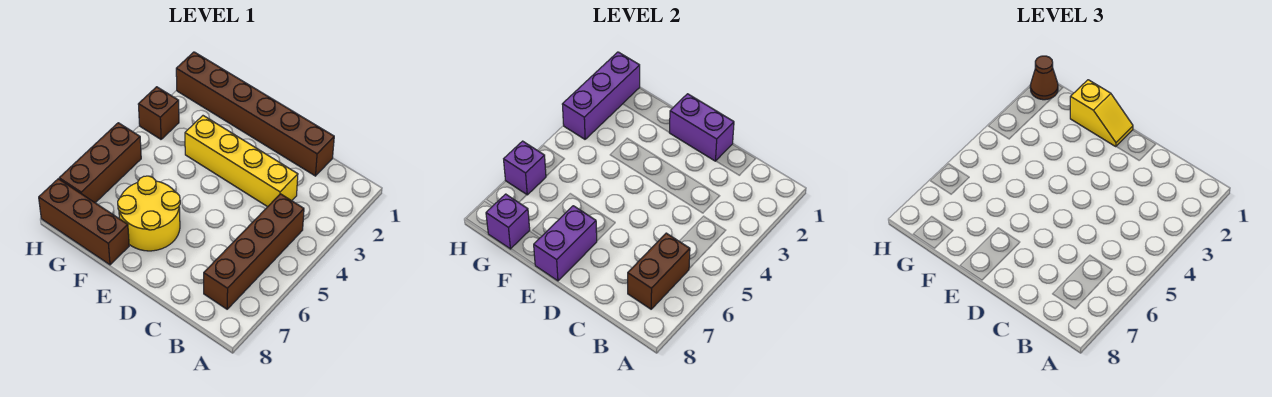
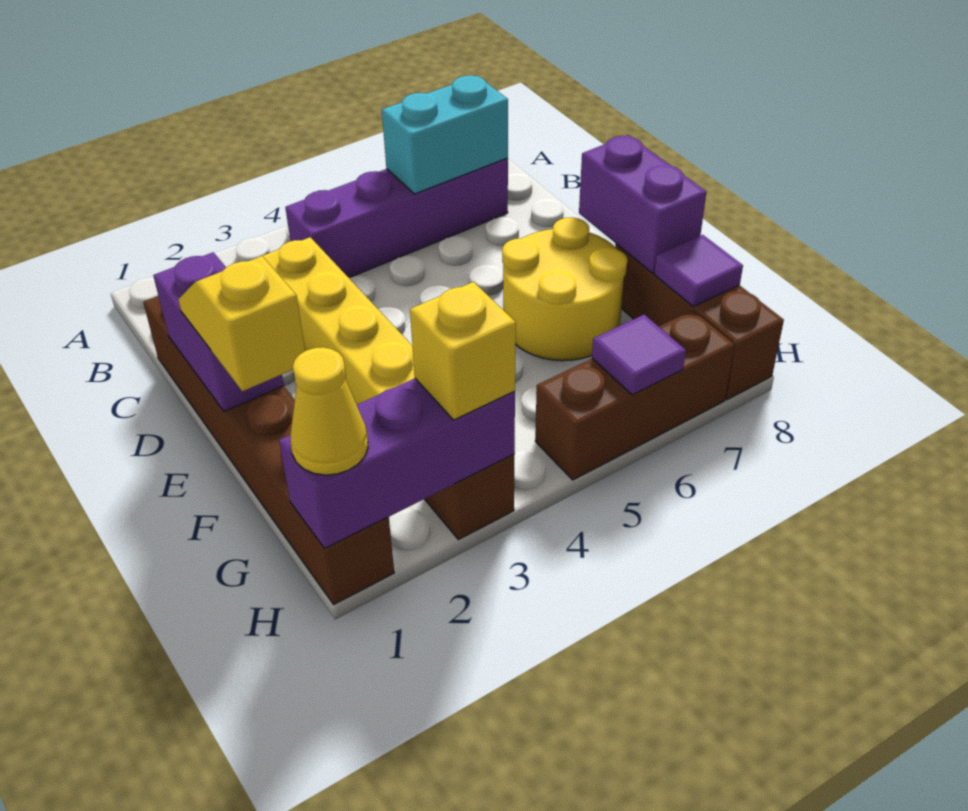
brown brick B4:B7 level 1 -> purple brick B4:B7 level 1
brown brick B6:B7 level 2 -> cyan brick B6:B7 level 2
purple brick E7:E8 level 2 -> purple brick E8:F8 level 2
purple brick G8 level 2 -> purple tile G8 level 2
brown cone H1 level 3 -> yellow cone H1 level 3
none -> yellow brick H3 level 3
purple brick H6 level 2 -> purple tile H6 level 2

